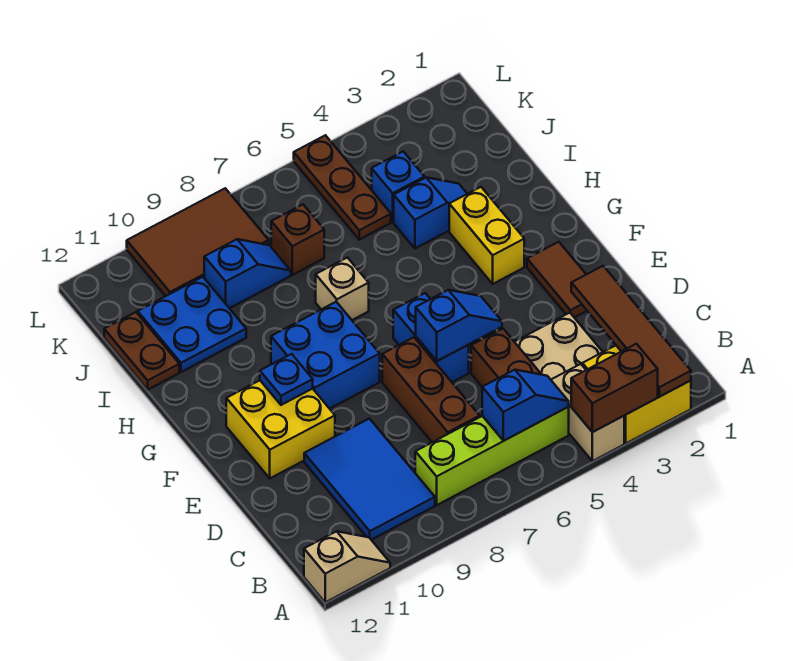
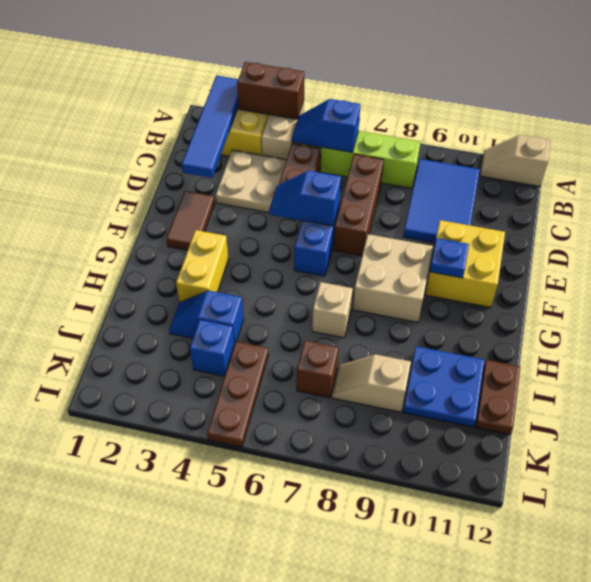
brown tile A2:D2 level 2 -> blue tile A2:D2 level 2
blue brick F8:G9 level 1 -> tan brick F8:G9 level 1
blue slope J8:J9 level 1 top 9 -> tan slope J8:J9 level 1 top 9
brown tile K8:L10 level 1 -> none

